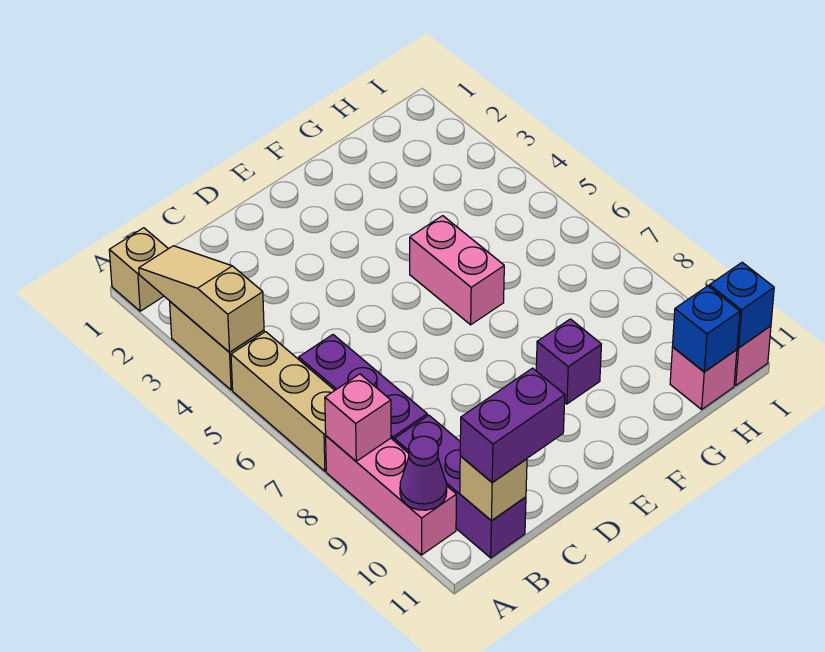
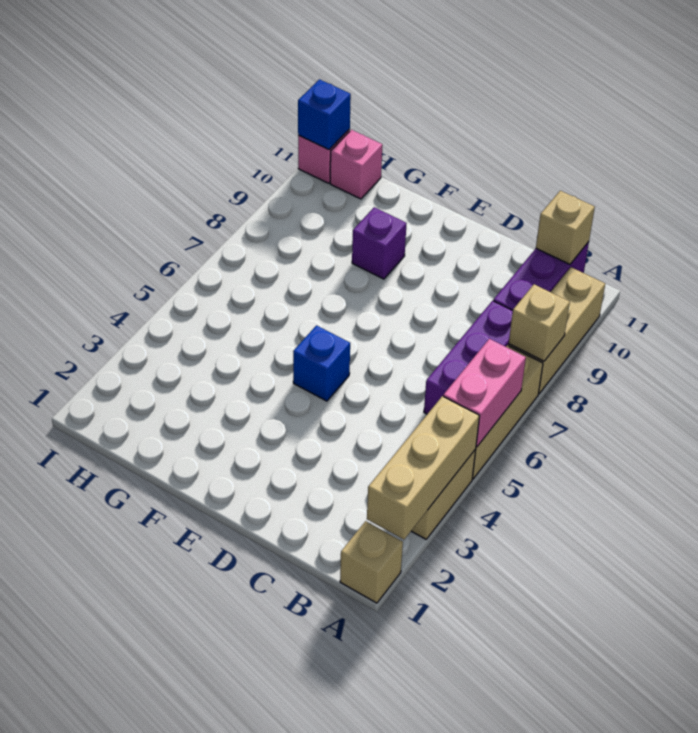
tan slope A2:A4 level 2 top 4 -> tan brick A2:A4 level 2
pink brick A8:A10 level 1 -> tan brick A8:A10 level 1
pink brick A8 level 2 -> tan brick A8 level 2
purple cone A10 level 2 -> none
purple brick B11:C11 level 3 -> none
pink brick F5:F6 level 1 -> pink brick A5:A6 level 2
blue brick H11 level 2 -> blue brick E5 level 1

